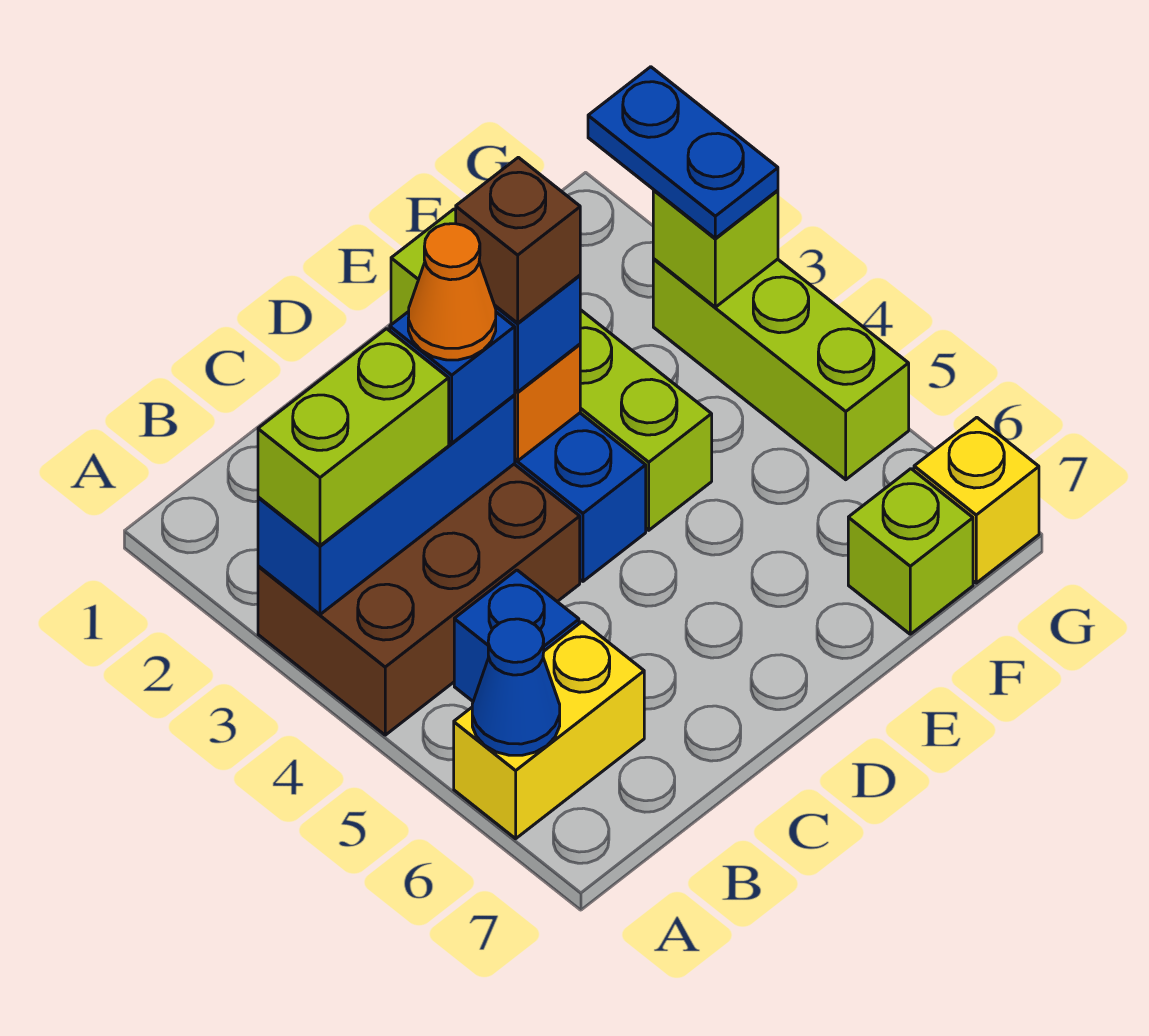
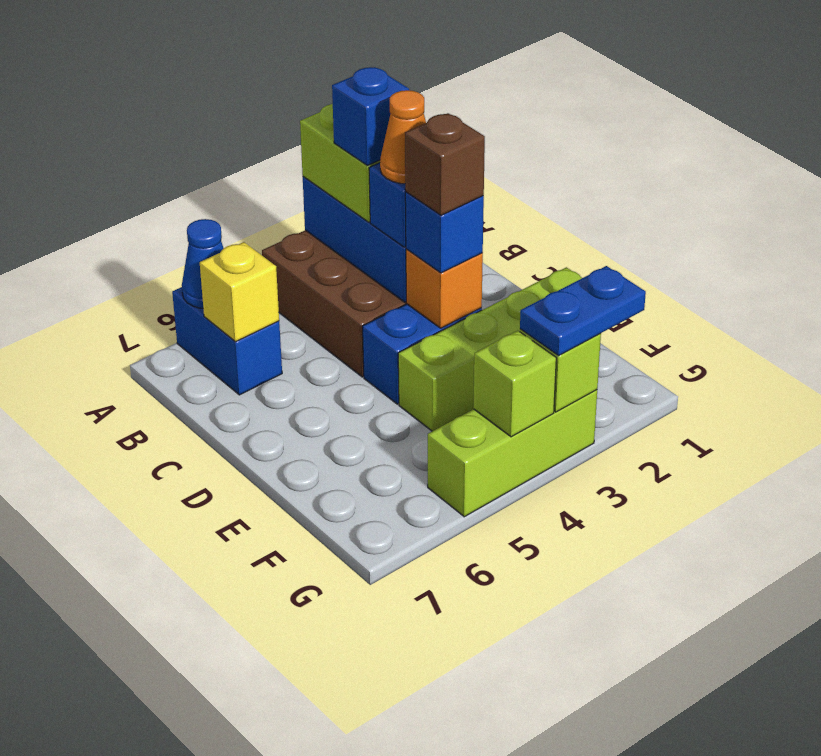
yellow brick A6:B6 level 1 -> blue brick A6:B6 level 1
blue brick B5 level 1 -> blue brick B3 level 4
lime brick F7 level 1 -> lime brick G4 level 2
yellow brick G7 level 1 -> yellow brick B6 level 2

